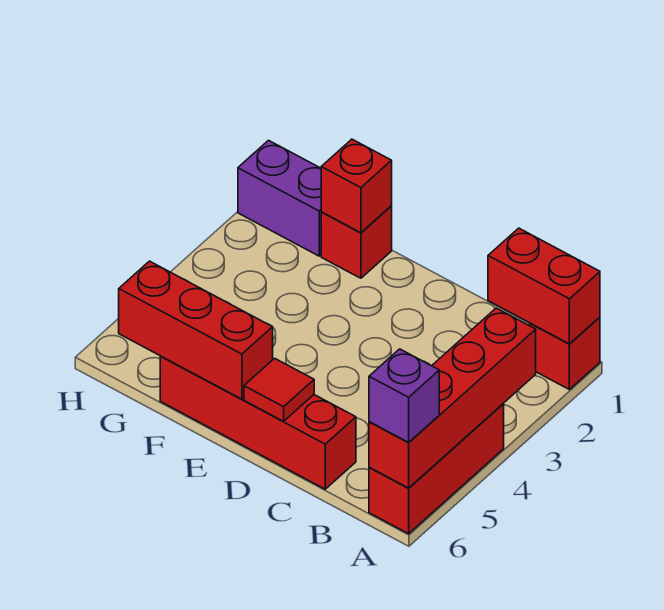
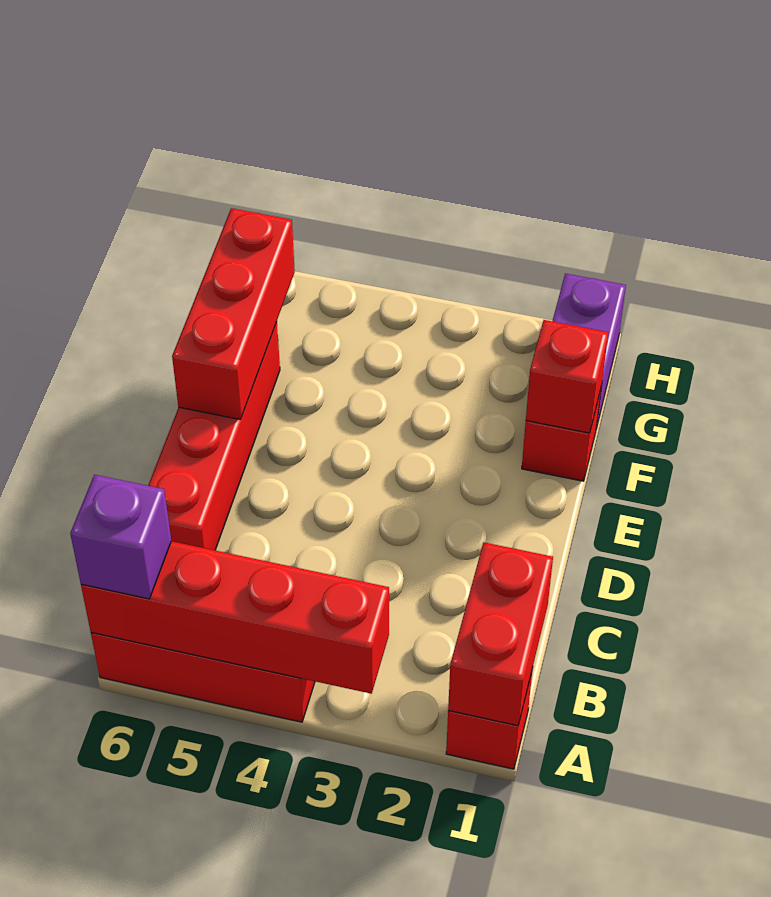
red tile D6 level 2 -> none

